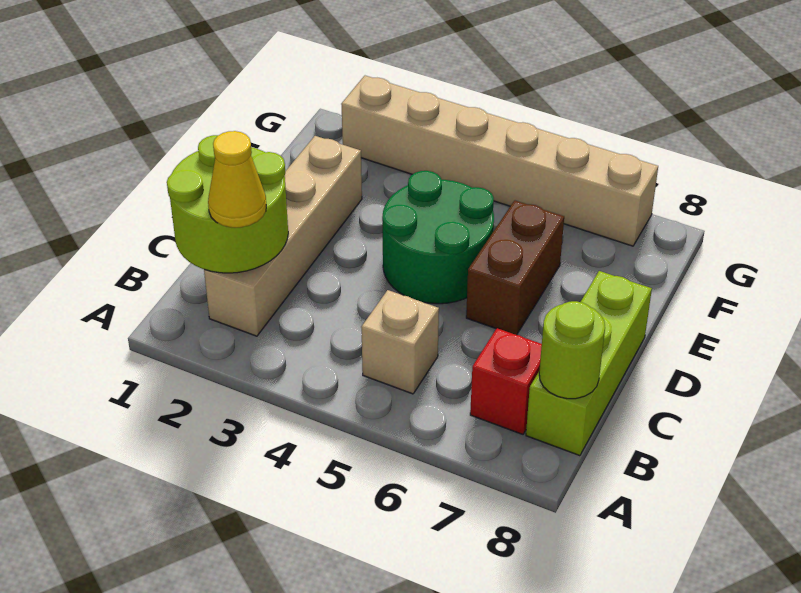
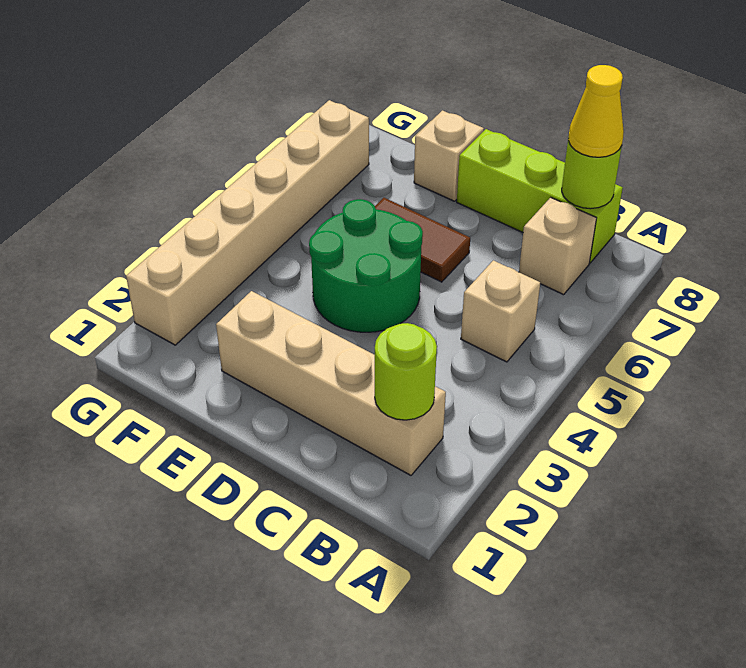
lime round brick B1:C2 level 2 -> lime round brick B2 level 2
yellow cone B2 level 3 -> yellow cone B8 level 3
red brick B7 level 1 -> tan brick B7 level 1
brown brick D6:E6 level 1 -> brown tile D6:E6 level 1
none -> tan brick E8 level 1

